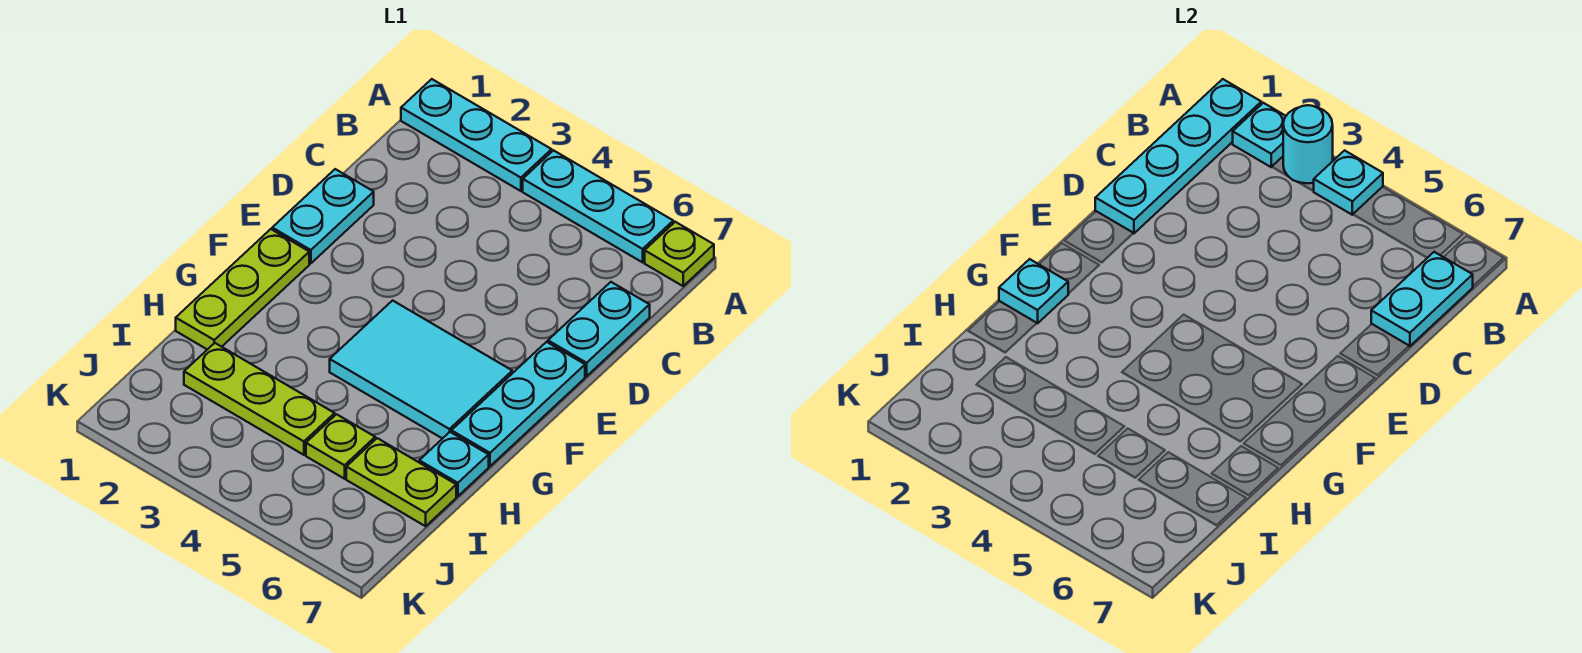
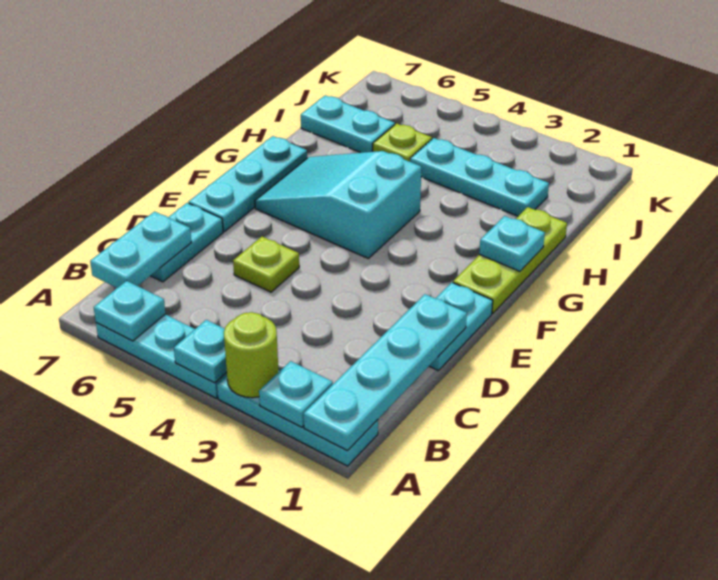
cyan round brick A3 level 2 -> lime round brick A3 level 2
lime plate A7 level 1 -> lime plate D5 level 1
cyan tile F4:G6 level 1 -> cyan slope F4:G6 level 1 top 4
cyan plate H7 level 1 -> cyan plate A6 level 2
lime plate I2:I4 level 1 -> cyan plate I2:I4 level 1
lime plate I6:I7 level 1 -> cyan plate I6:I7 level 1

